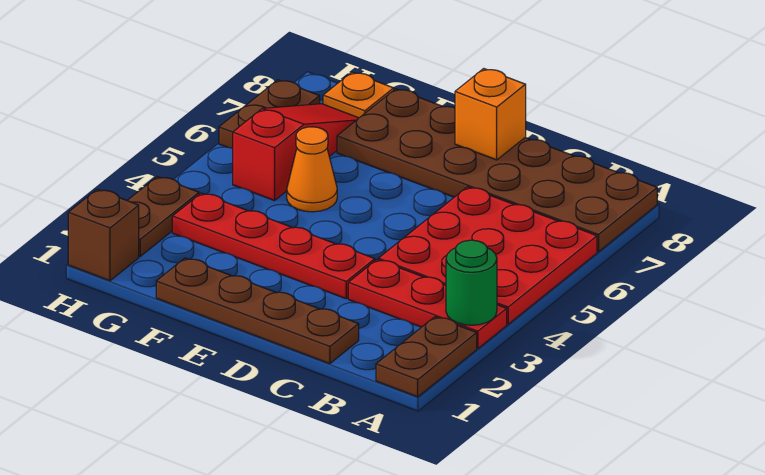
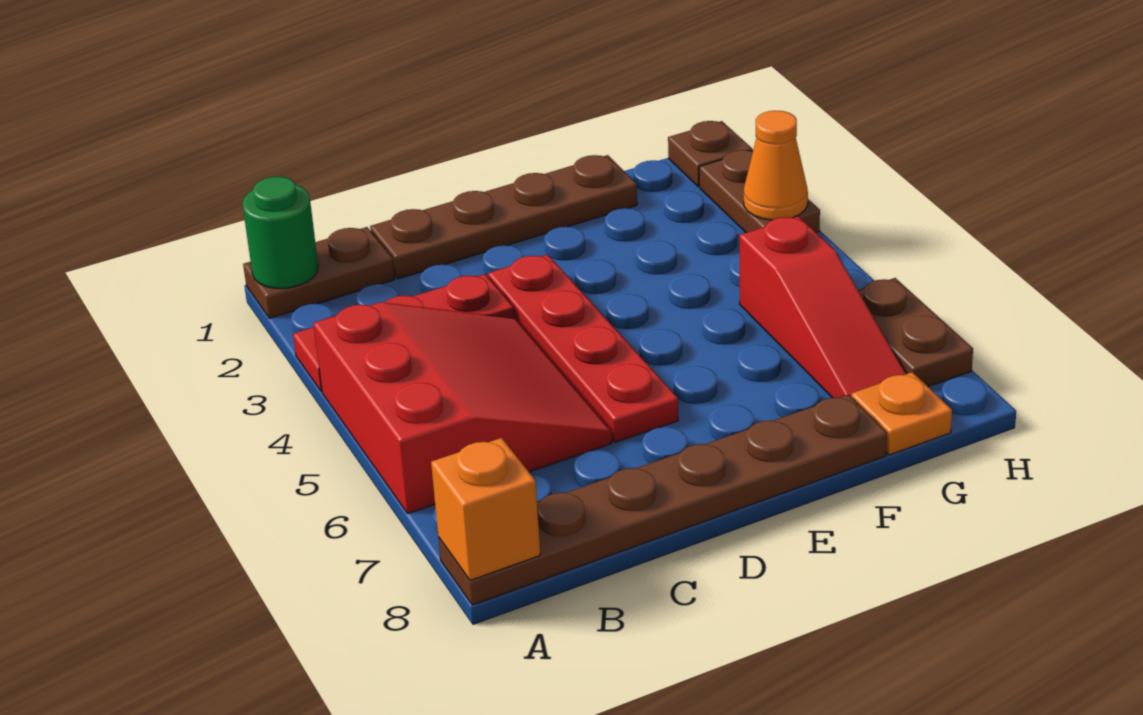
brown plate A1:A2 level 1 -> brown plate A1:B1 level 1
green round brick A3 level 2 -> green round brick A1 level 2
red plate A4:C6 level 1 -> red slope A4:C6 level 1 top A
brown plate A7:F8 level 1 -> brown plate A8:F8 level 1
red plate D3:G3 level 1 -> red plate D3:D6 level 1
orange brick D8 level 2 -> orange brick A8 level 2
orange cone F5 level 1 -> orange cone H3 level 2
brown brick H1 level 1 -> brown plate H1 level 1

